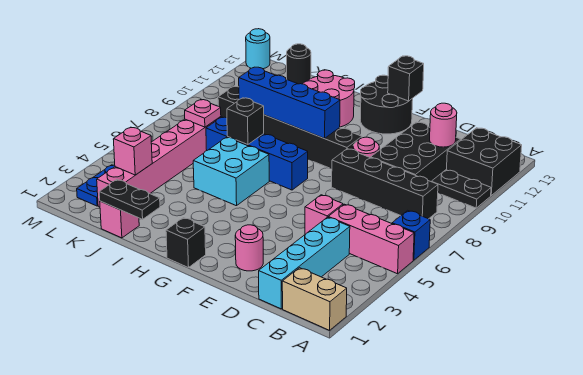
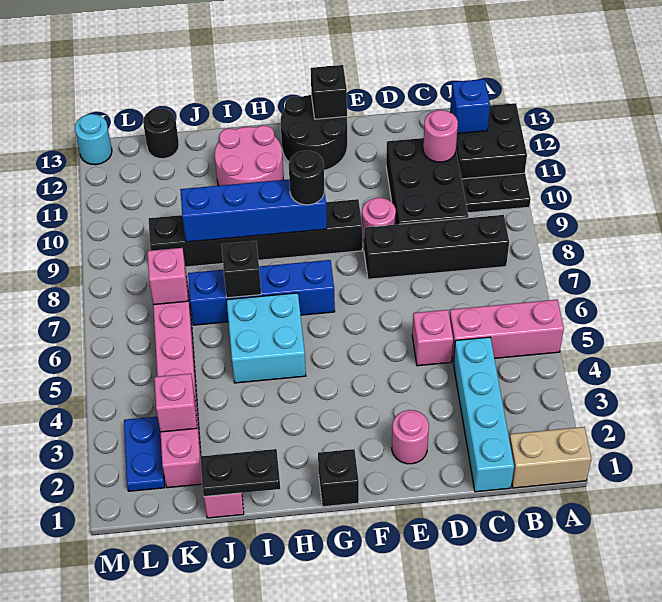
blue brick A6 level 1 -> blue brick B12 level 2
none -> black round brick G9 level 3
pink plate K7 level 2 -> pink brick K7 level 2

